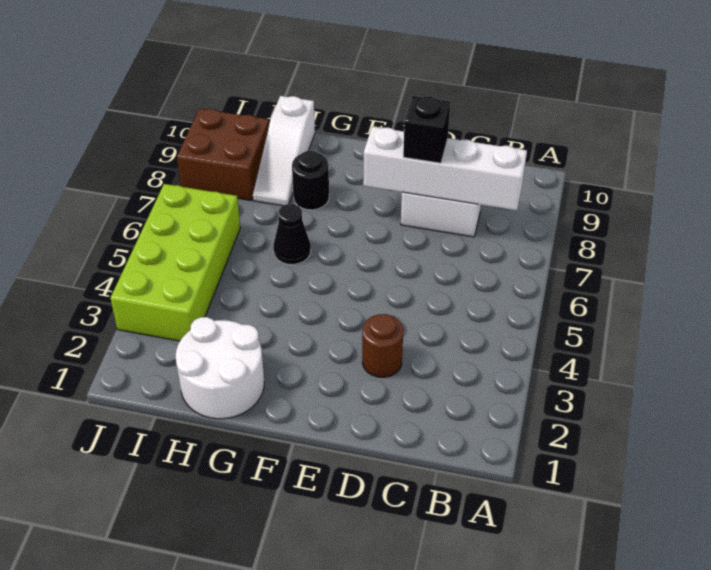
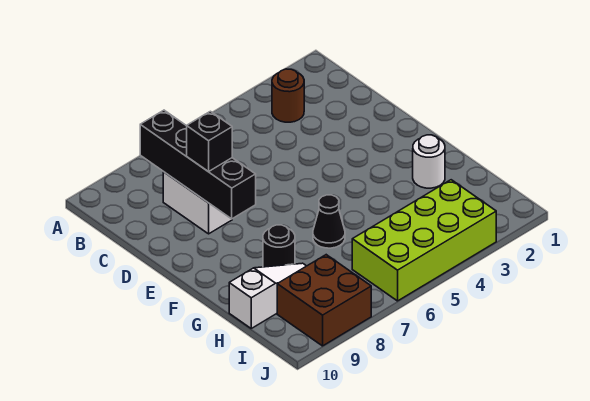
white brick B8:E8 level 2 -> black brick B8:E8 level 2
brown round brick D3 level 1 -> brown round brick B3 level 1
white round brick G1:H2 level 1 -> white round brick G2 level 1

